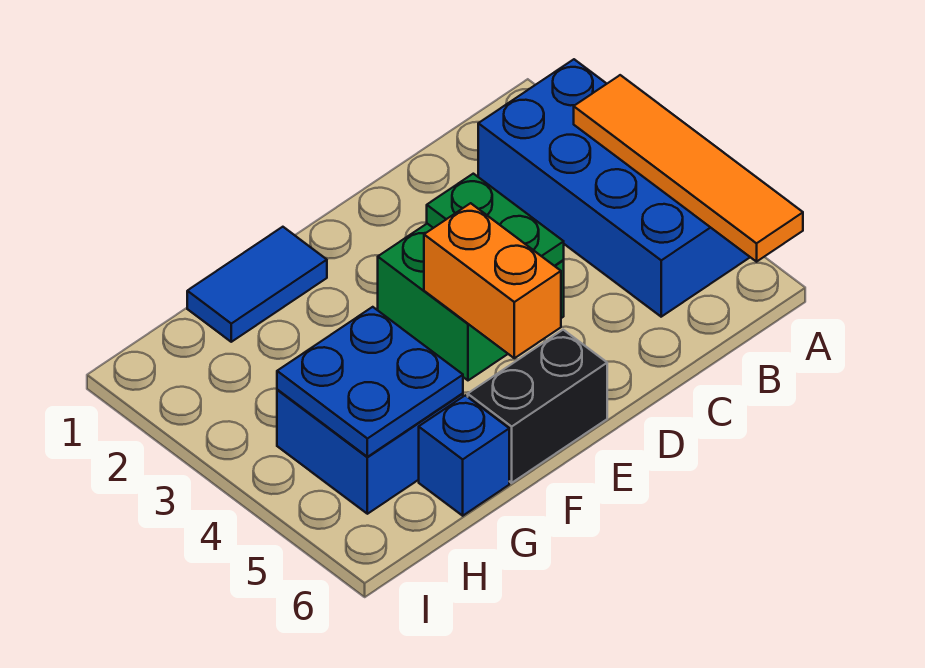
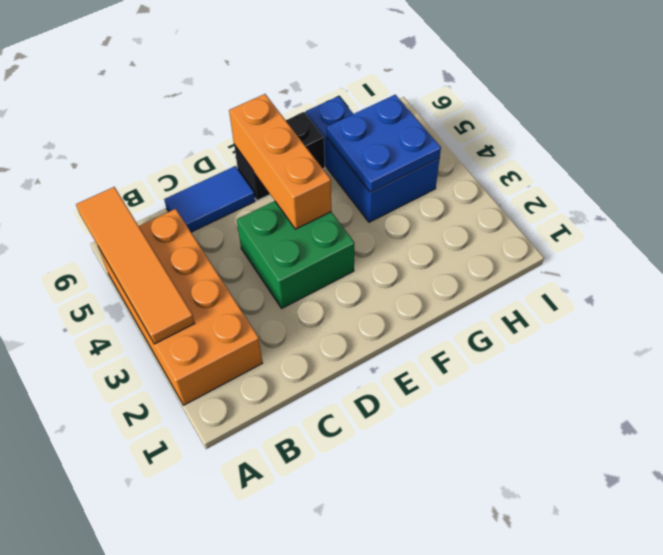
blue brick A2:B5 level 1 -> orange brick A2:B5 level 1
green plate D3:D4 level 2 -> none
orange brick E4:E5 level 2 -> orange brick E4:E6 level 2
blue tile F1:G1 level 1 -> blue tile C6:D6 level 1

